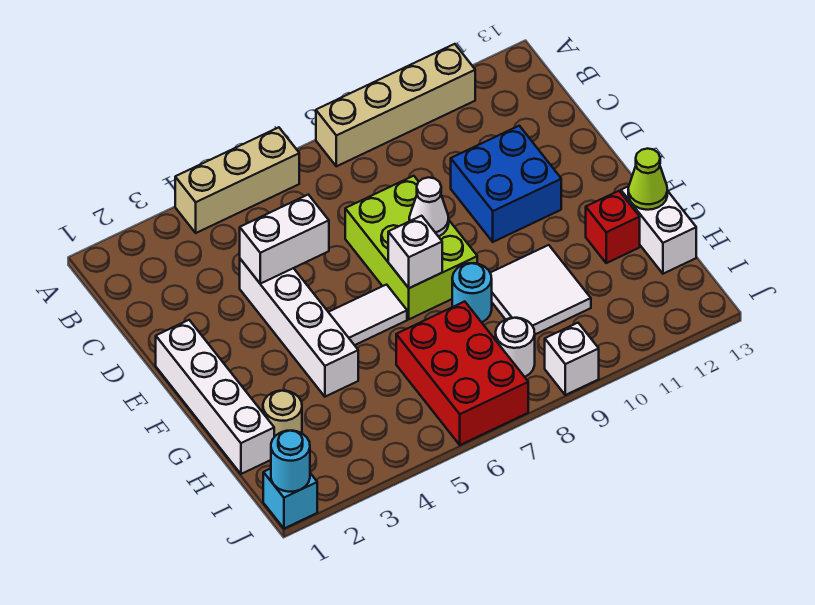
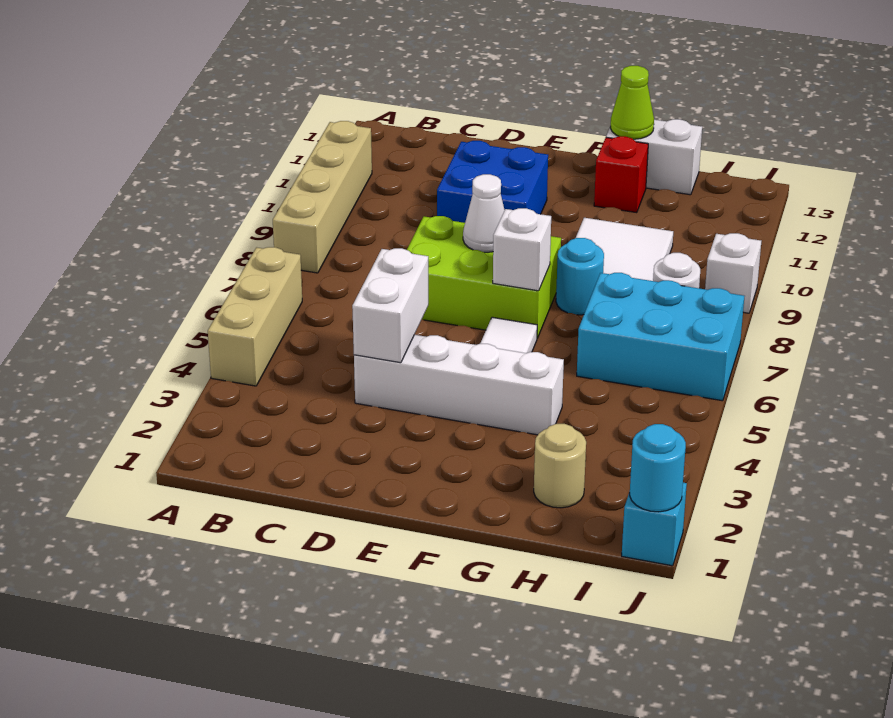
white brick E1:H1 level 1 -> none
red brick H6:J7 level 1 -> cyan brick H6:J7 level 1

